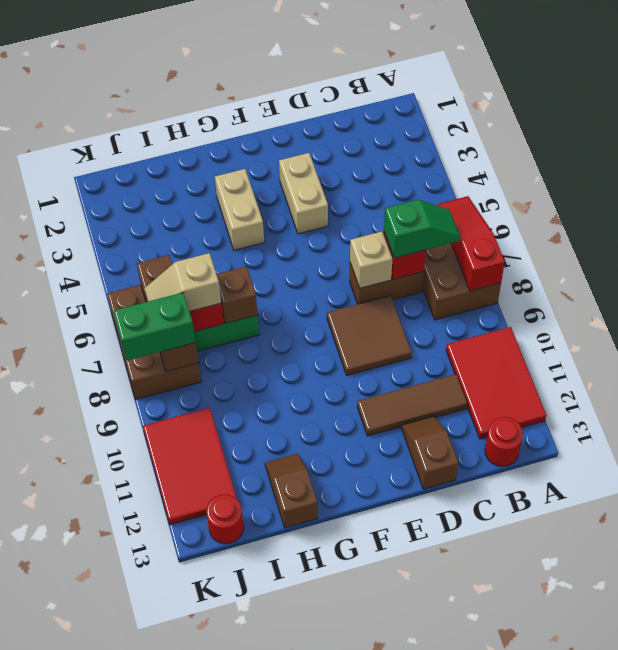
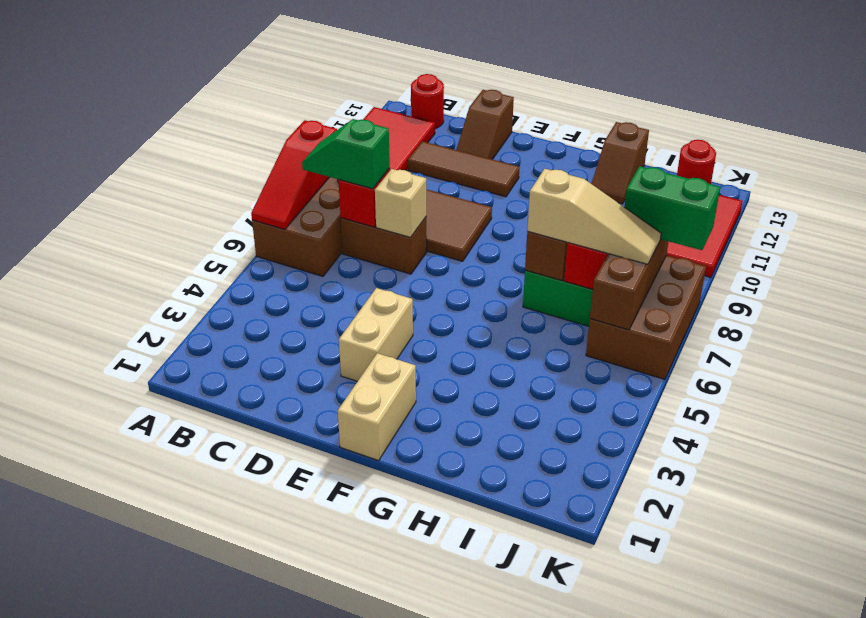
tan brick G3:G4 level 1 -> tan brick F1:F2 level 1
tan slope I7:J7 level 3 top I -> tan slope H7:J7 level 3 top H

